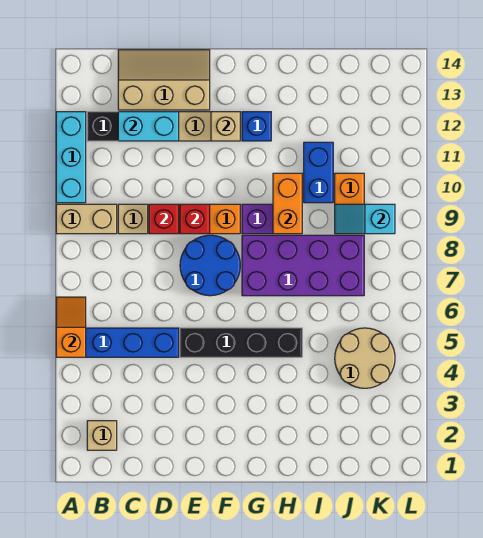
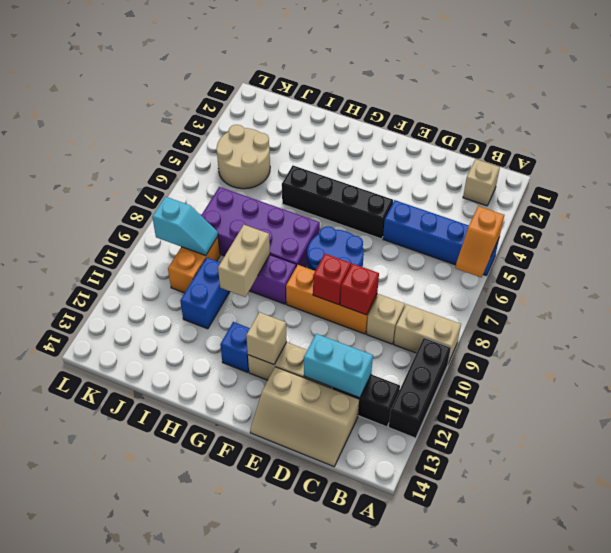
cyan brick A10:A12 level 1 -> black brick A10:A12 level 1
orange brick H9:H10 level 2 -> tan brick H9:H10 level 2

